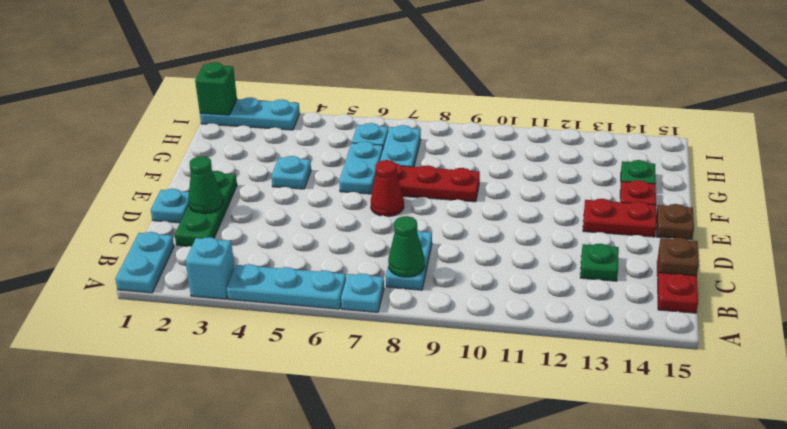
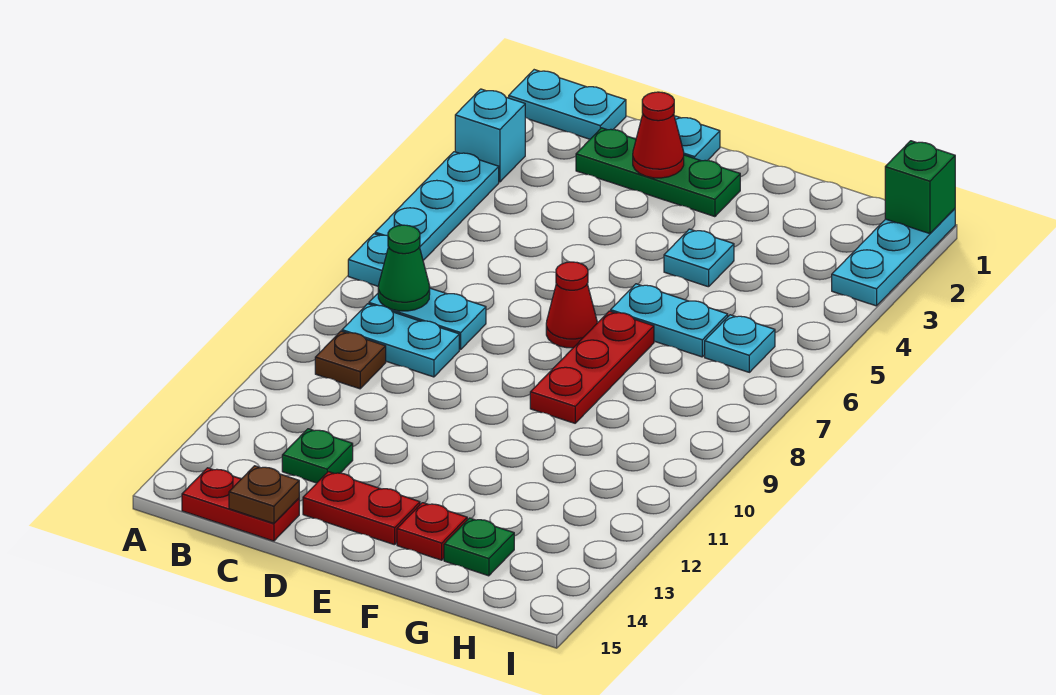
green cone D2 level 2 -> red cone D2 level 2
red plate E13:E14 level 1 -> red plate D14:E14 level 1
brown plate E15 level 1 -> brown plate B10 level 1
cyan plate G7:H7 level 1 -> cyan plate B9:C9 level 1

